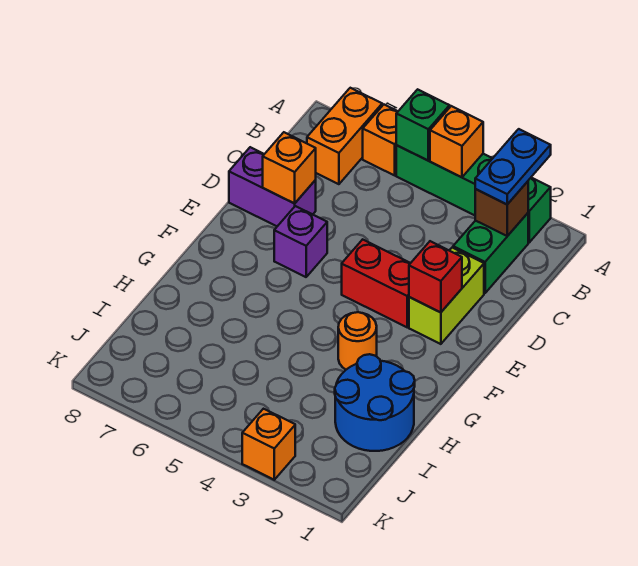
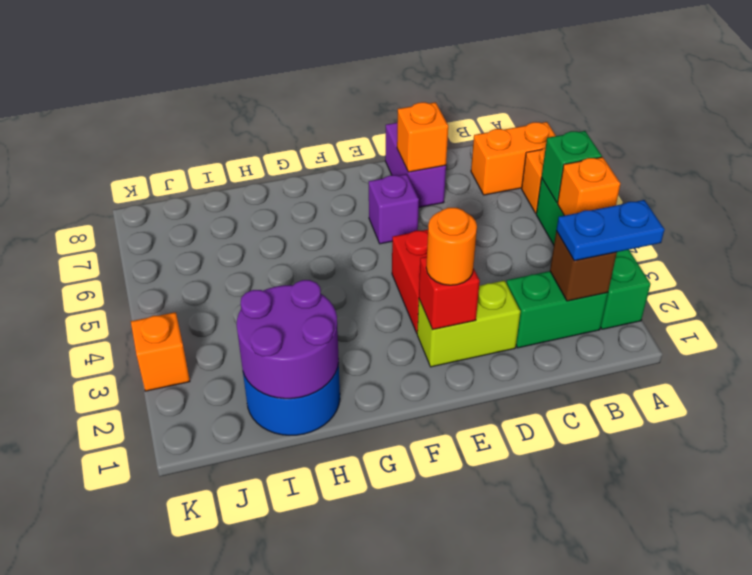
orange round brick G3 level 1 -> orange round brick E2 level 3
none -> purple round brick H1:I2 level 2

